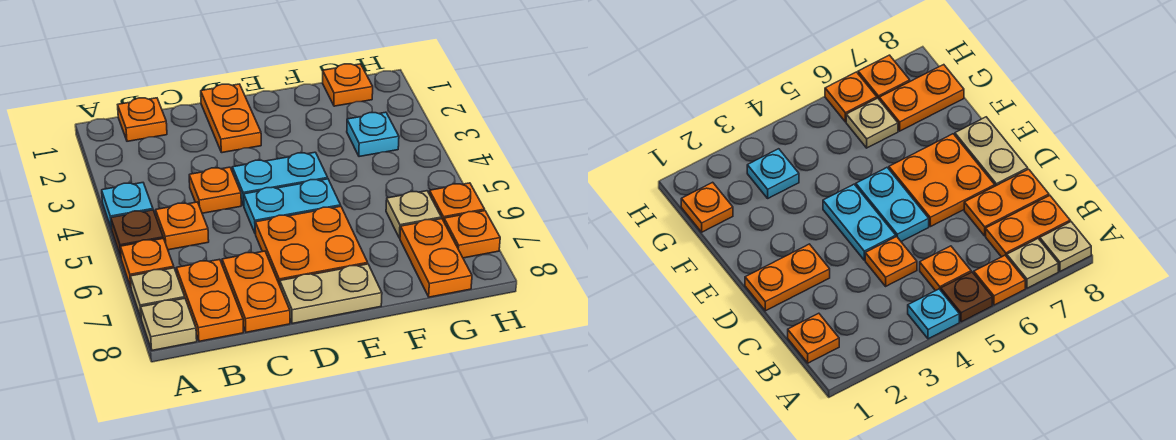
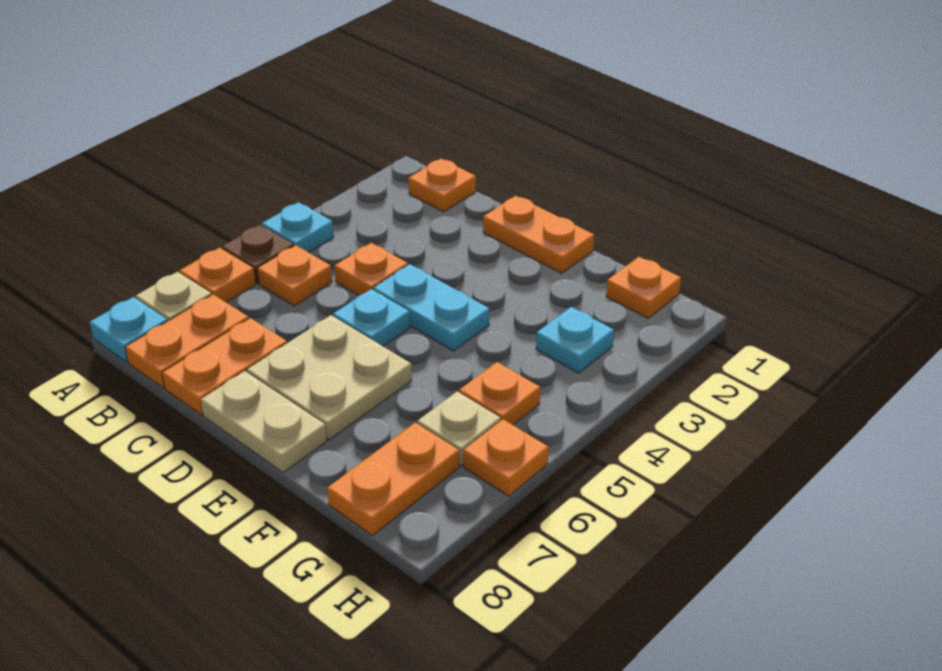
tan plate A8 level 1 -> cyan plate A8 level 1
orange plate D1:D2 level 1 -> orange plate D1:E1 level 1
cyan plate D5:E5 level 1 -> cyan plate D5 level 1
orange plate D6:E7 level 1 -> tan plate D6:E7 level 1
orange plate H7 level 1 -> orange plate G5 level 1

